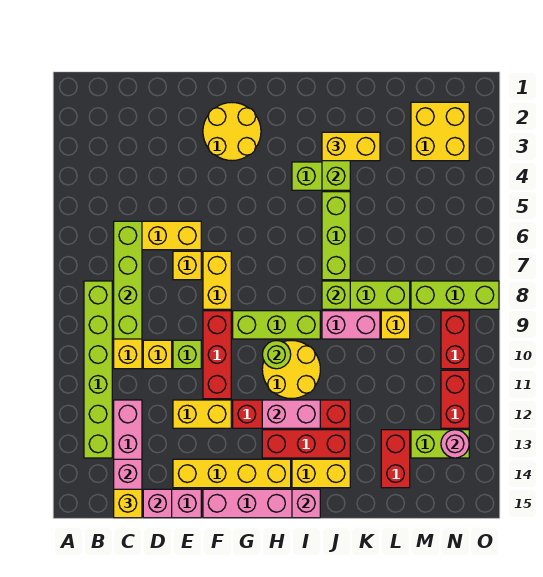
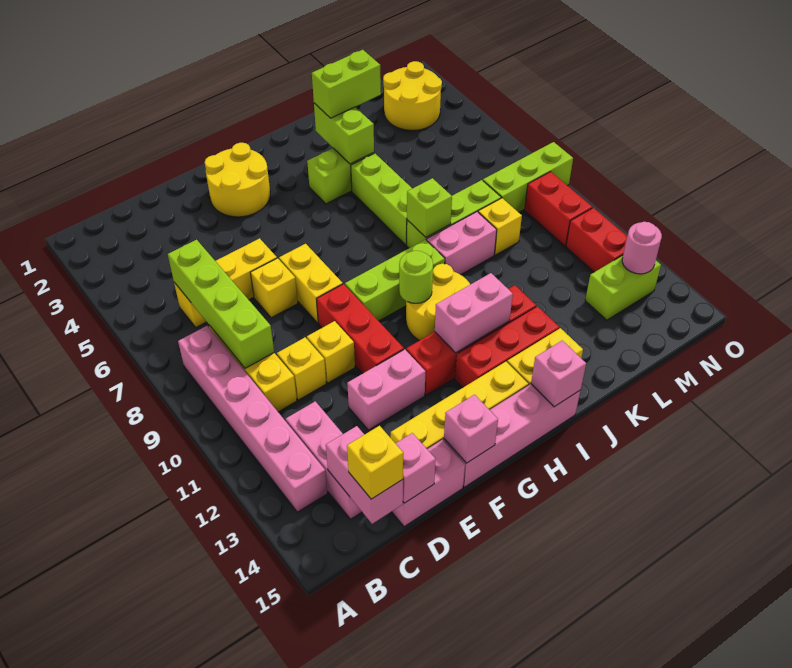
lime brick B8:B13 level 1 -> pink brick B8:B13 level 1
lime brick E10 level 1 -> yellow brick E10 level 1
yellow brick E12:F12 level 1 -> pink brick E12:F12 level 1
none -> pink brick F15 level 2
yellow brick J3:K3 level 3 -> lime brick J3:K3 level 3
red brick L13:L14 level 1 -> none
yellow brick M2:N3 level 1 -> yellow round brick M2:N3 level 1

